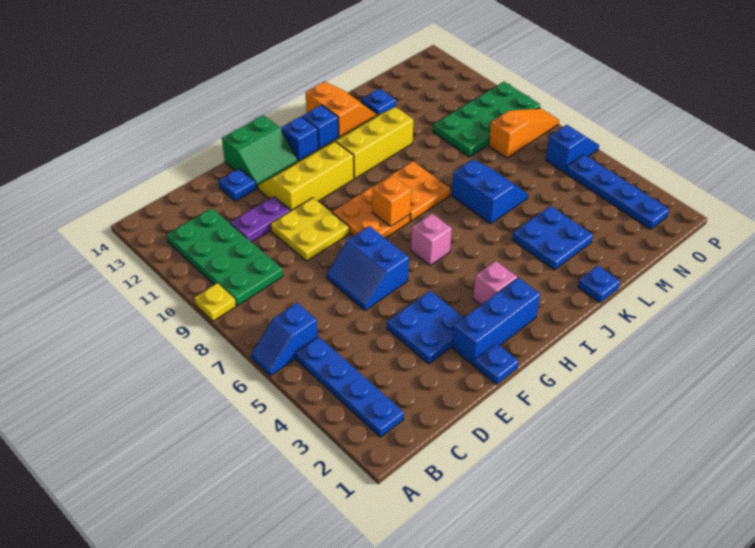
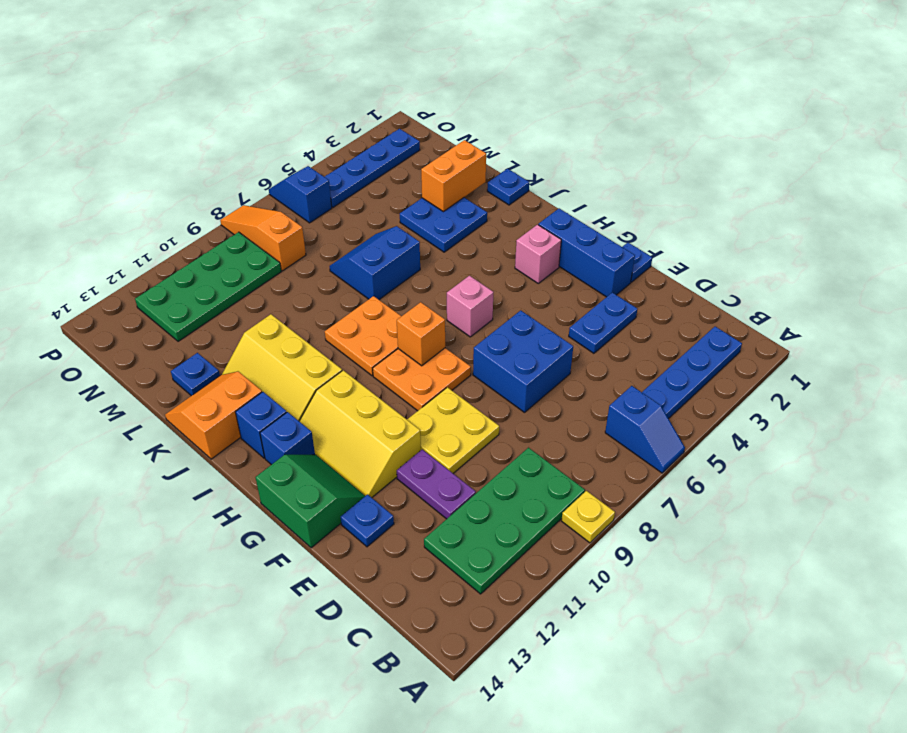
blue plate E3:F4 level 1 -> blue plate E3:E4 level 1
blue slope E6:F7 level 1 top F -> blue brick E6:F7 level 1
none -> orange brick L2:L3 level 2
green plate M9:P10 level 1 -> green plate N9:O12 level 1

